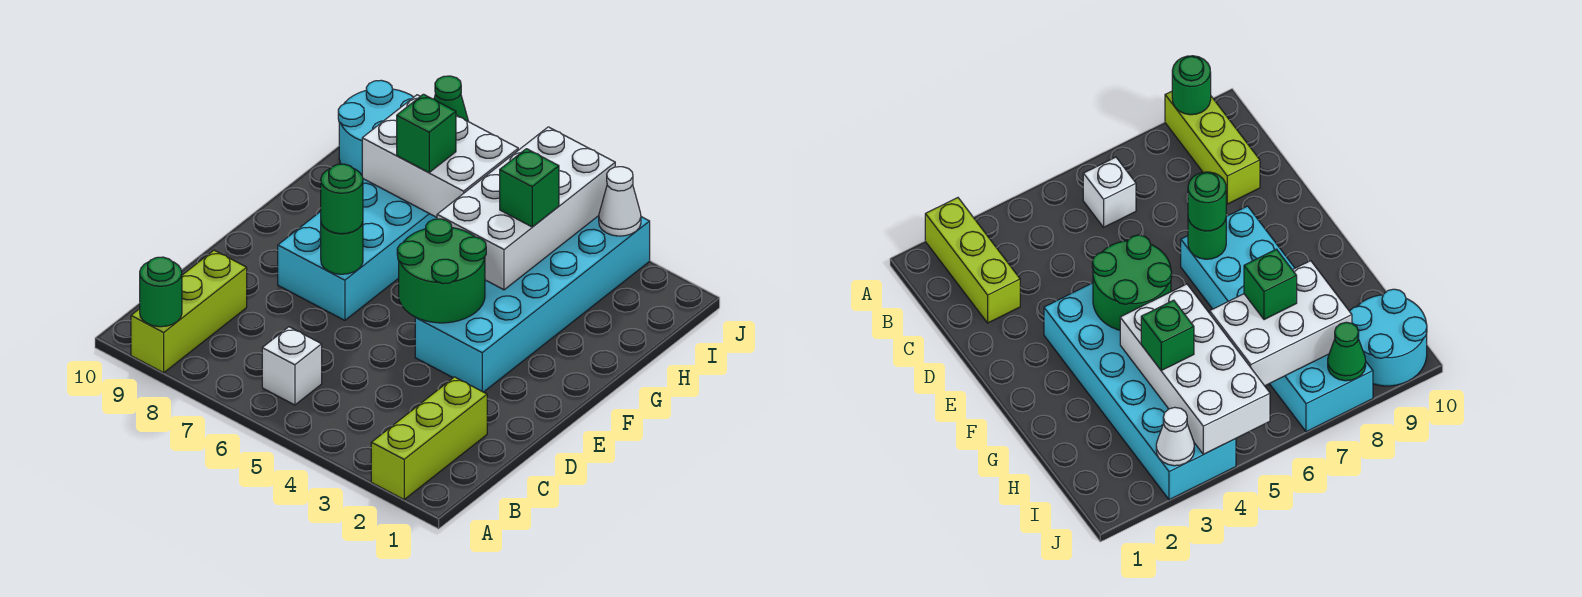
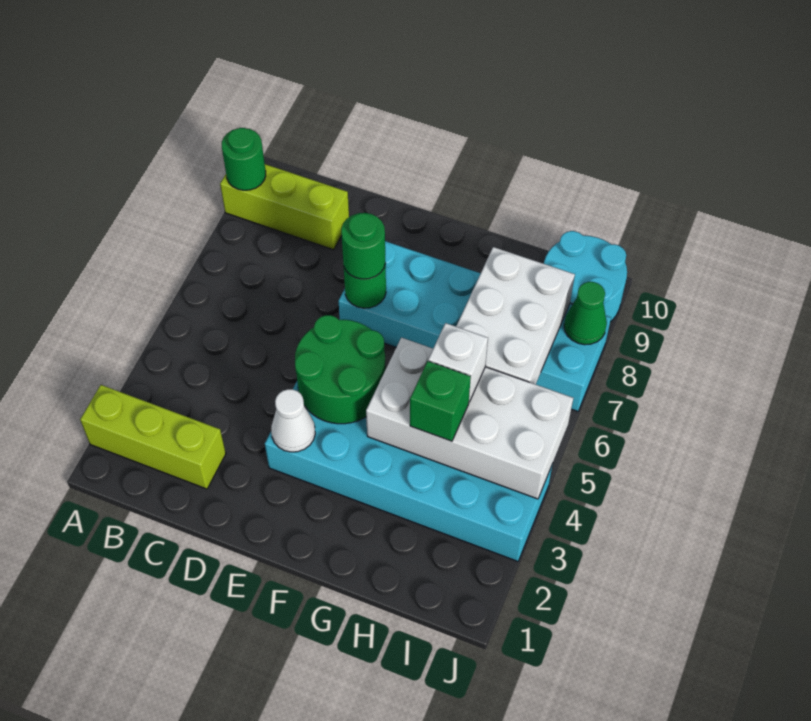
white brick B6 level 1 -> white brick H5 level 3
green brick H7 level 3 -> none
white cone J3 level 2 -> white cone E3 level 2

